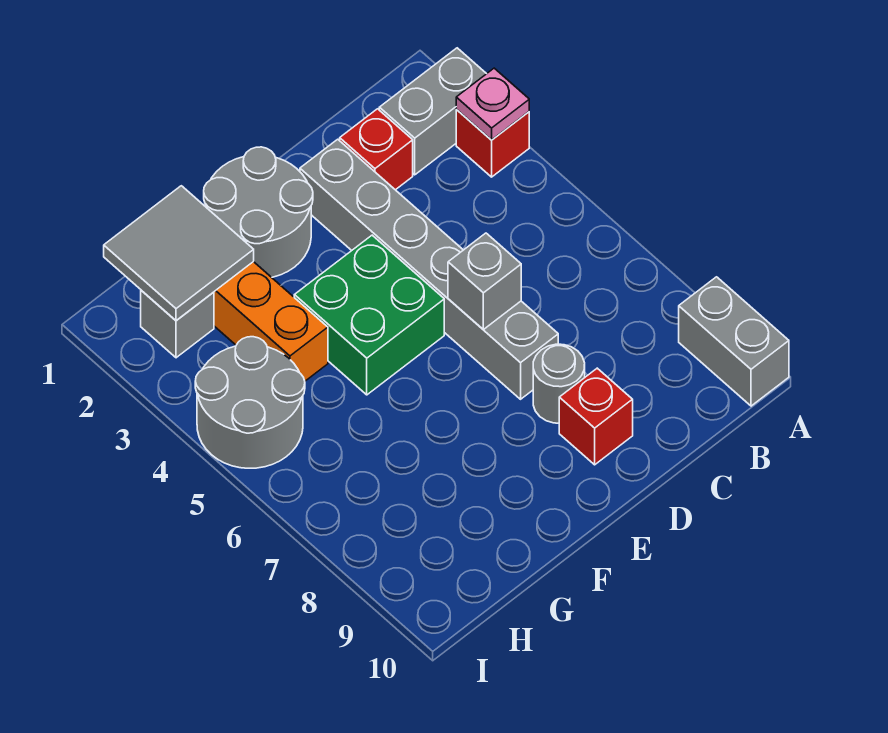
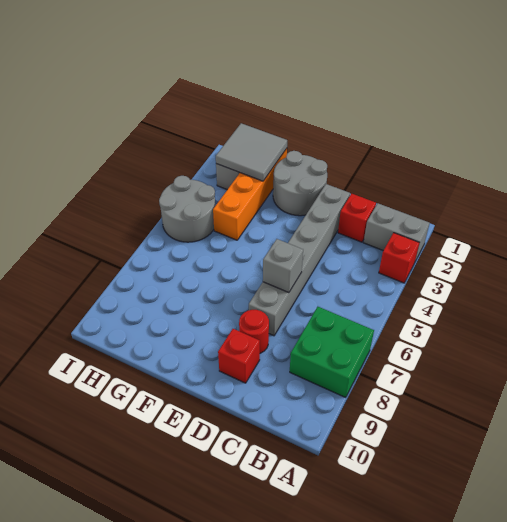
pink plate A3 level 2 -> none
grey brick A9:A10 level 1 -> none
grey round brick D8 level 1 -> red round brick D8 level 1
green brick E4:F5 level 1 -> green brick A7:B8 level 1

